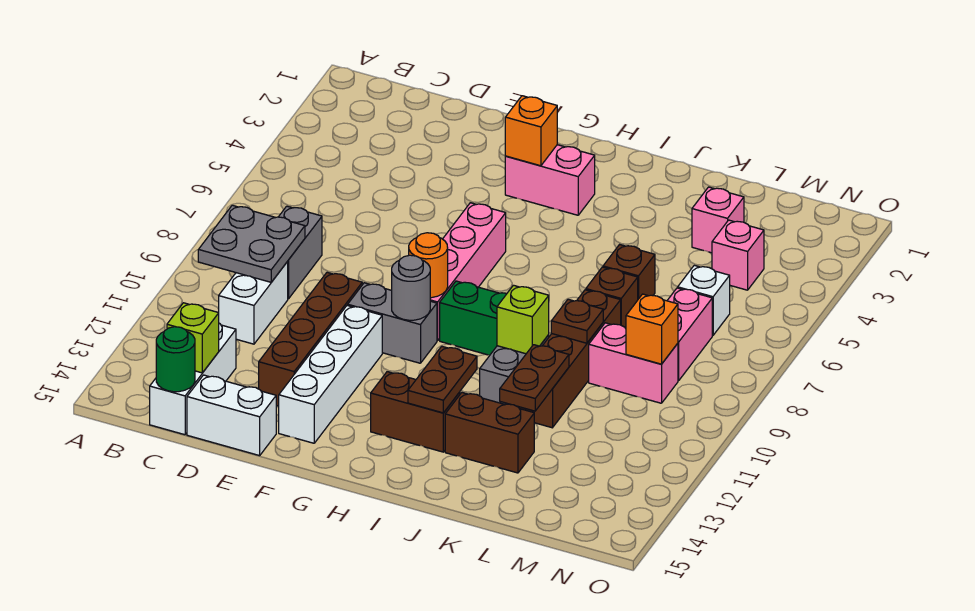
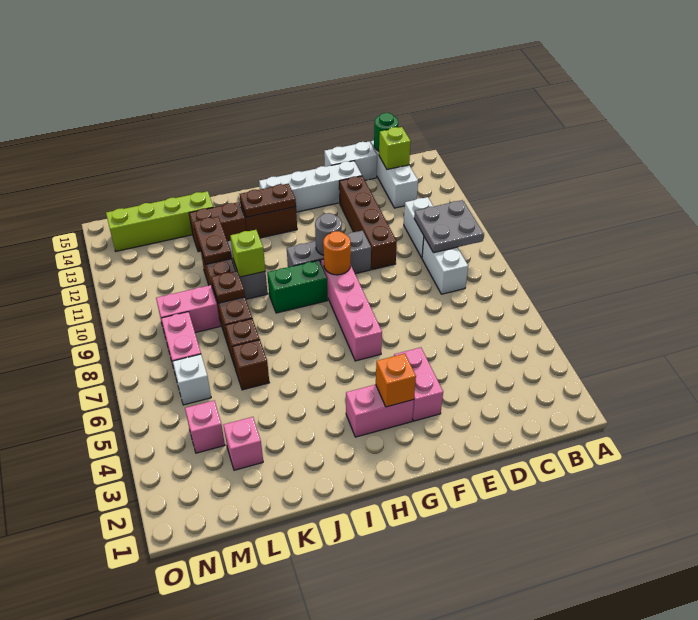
grey brick C8:C9 level 1 -> white brick C8:C9 level 1
none -> pink brick F3:F4 level 1
grey brick F10:G10 level 1 -> grey brick F10:H10 level 1
white brick F11:F14 level 1 -> white brick E14:H14 level 1
brown plate I12:I13 level 2 -> brown plate H13:I13 level 2
none -> lime brick K14:N14 level 1
orange brick M9 level 2 -> none

